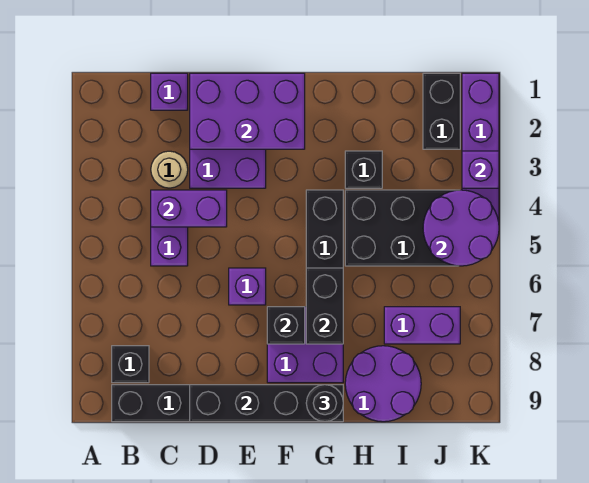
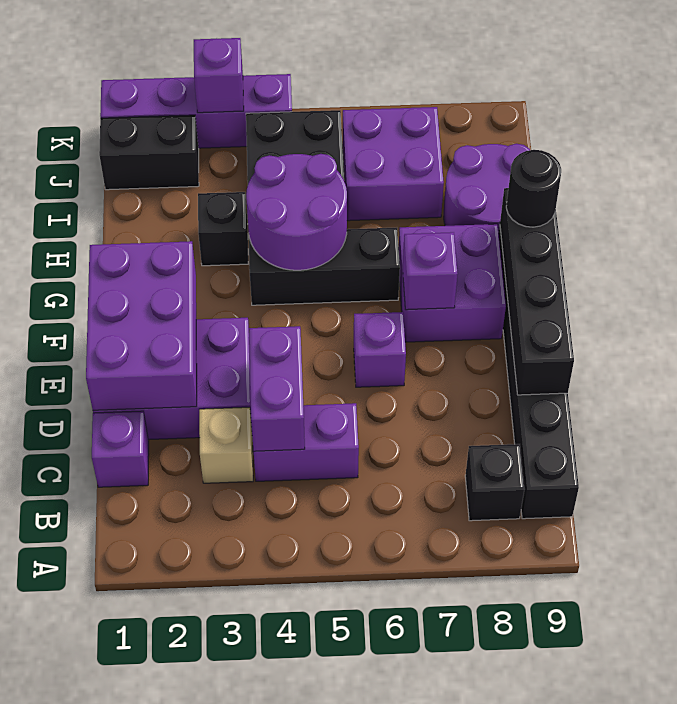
tan round brick C3 level 1 -> tan brick C3 level 1
black brick F7 level 2 -> purple brick F7 level 2
black brick G6:G7 level 2 -> none
purple brick I7:J7 level 1 -> purple brick I6:J7 level 1
purple round brick J4:K5 level 2 -> purple round brick G4:H5 level 2

